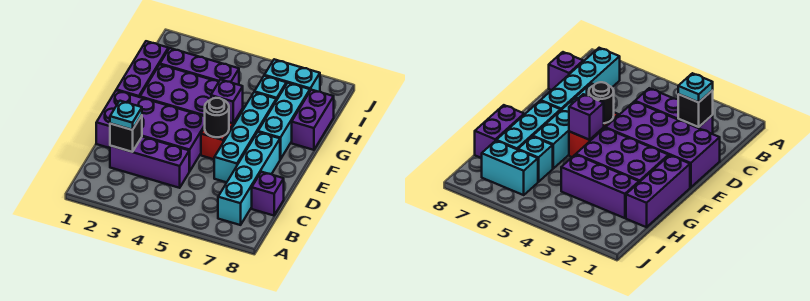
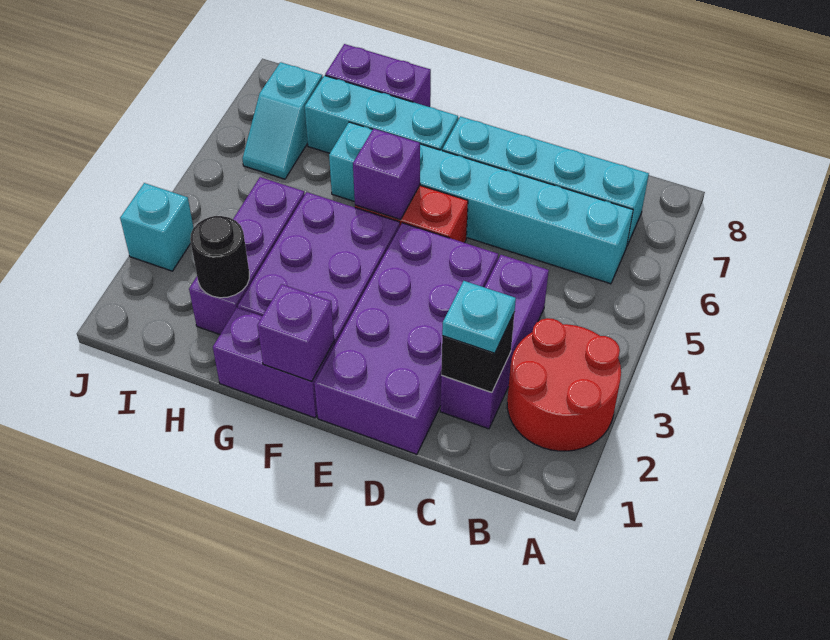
none -> red round brick A2:B3 level 1
purple brick C8 level 1 -> purple brick F1 level 2
cyan brick D6:G6 level 1 -> cyan brick B6:G6 level 1
black round brick E5 level 2 -> black round brick H2 level 2
purple brick F1:H1 level 1 -> purple brick F1:G1 level 1
cyan brick H6 level 1 -> cyan brick J3 level 1
cyan brick I6:I7 level 1 -> cyan slope I6:I7 level 1 top 7

